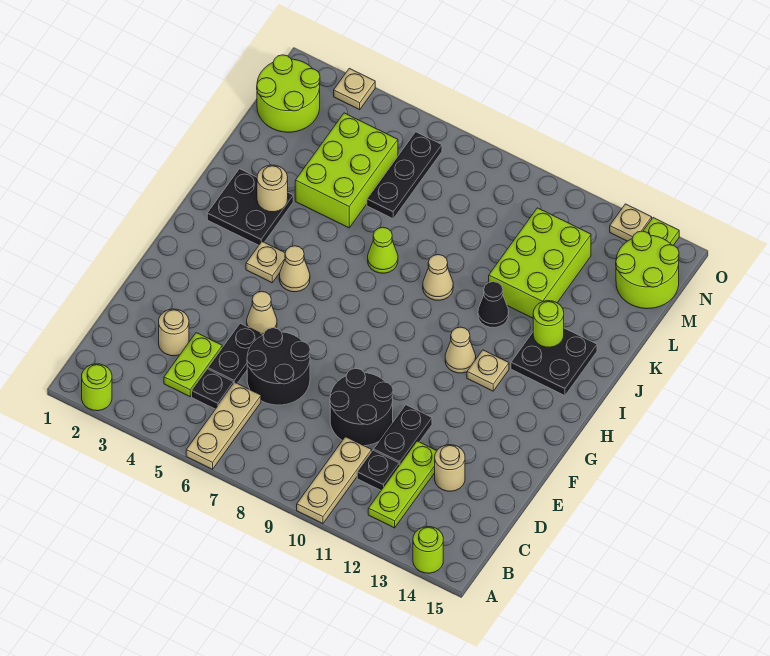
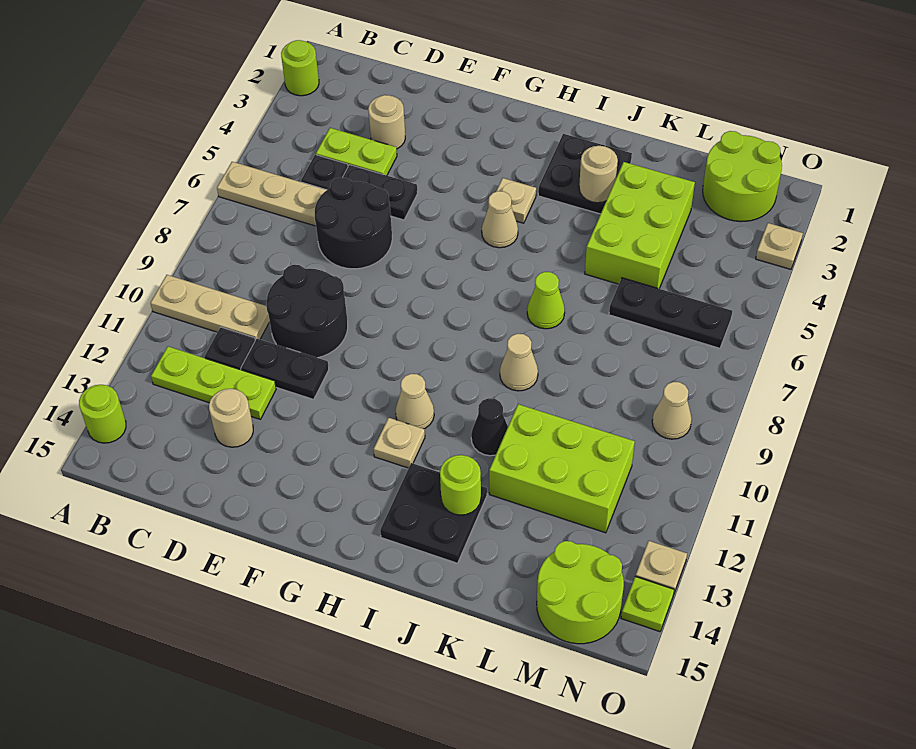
tan cone F5 level 1 -> tan cone N9 level 1
lime brick K4:M5 level 1 -> lime brick K3:L5 level 1

